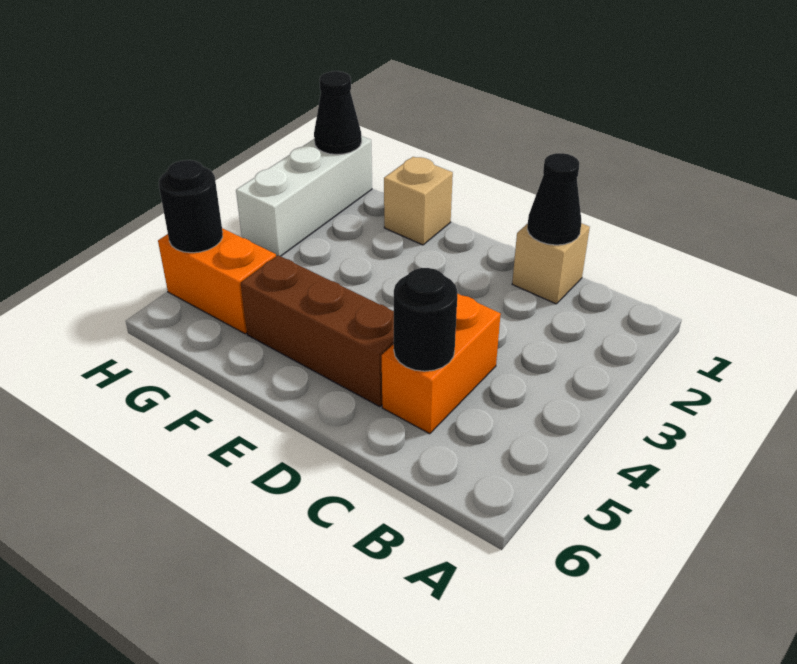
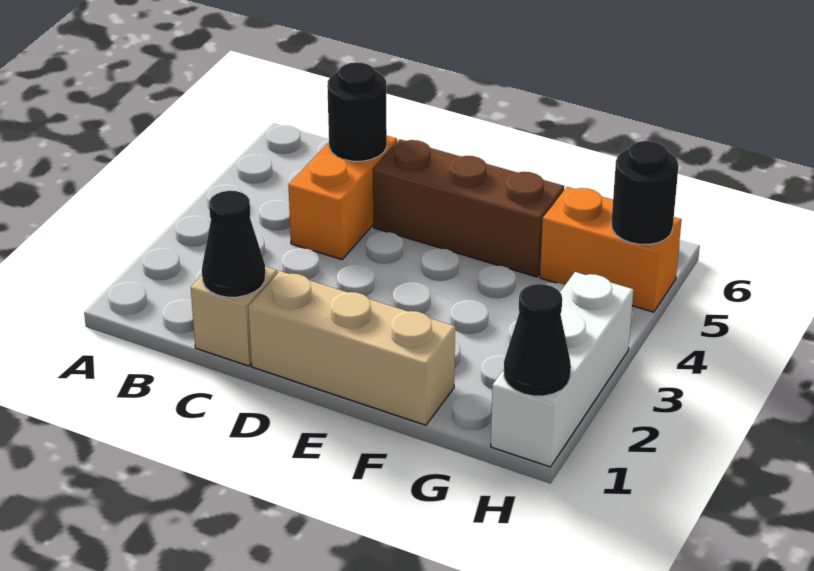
tan brick F1 level 1 -> tan brick D1:F1 level 1

